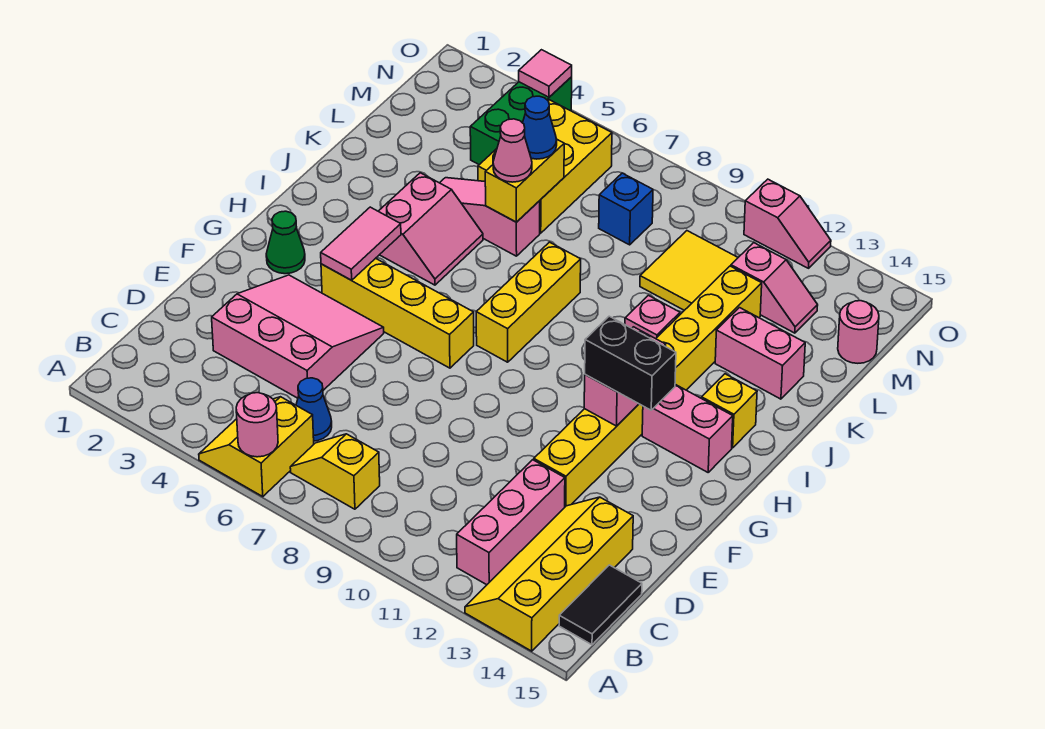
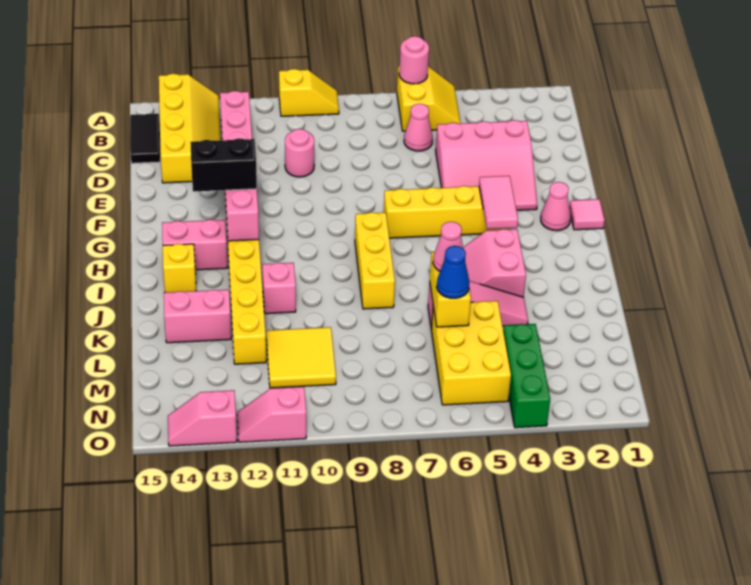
yellow slope B7:B8 level 1 top 8 -> yellow slope A9:A10 level 1 top 10
blue cone C6 level 1 -> pink cone C6 level 1
green cone G2 level 1 -> pink cone G2 level 1
blue brick M8 level 1 -> none
pink slope M12:M13 level 1 top 12 -> pink slope O13:O14 level 1 top 13
pink round brick M15 level 1 -> pink round brick D10 level 1
pink tile O4 level 2 -> pink tile G1 level 1

